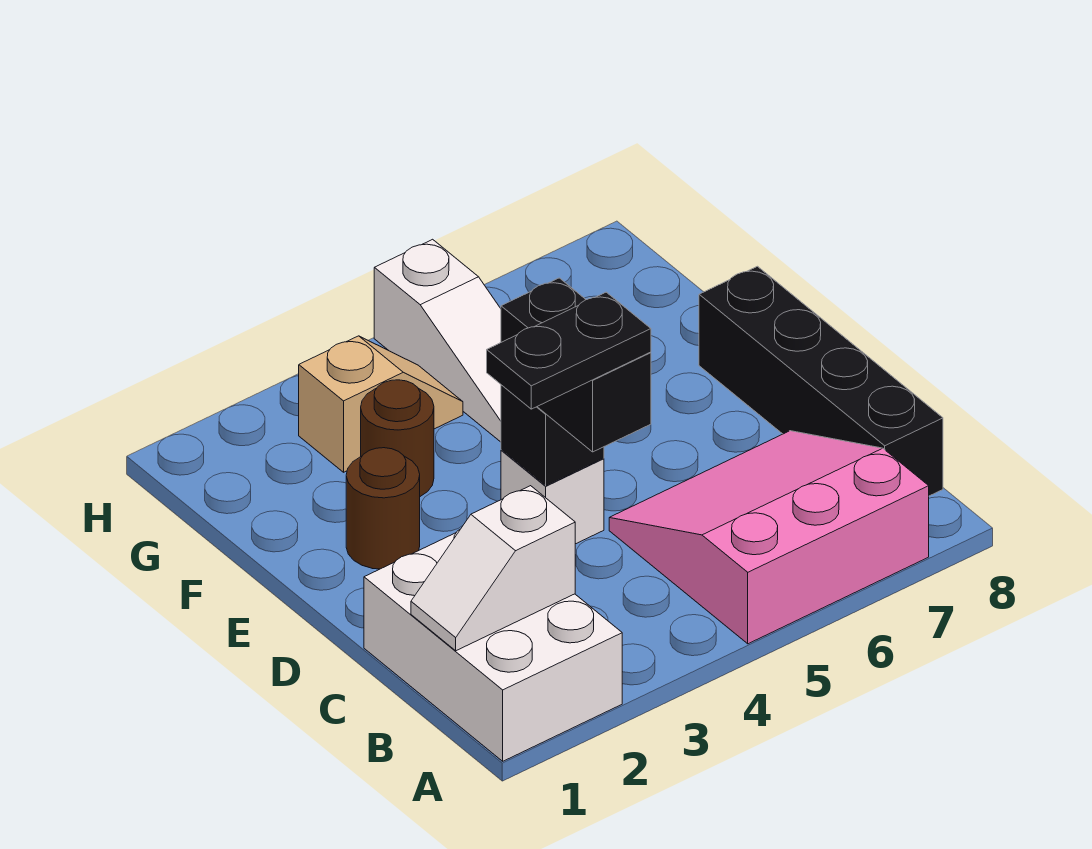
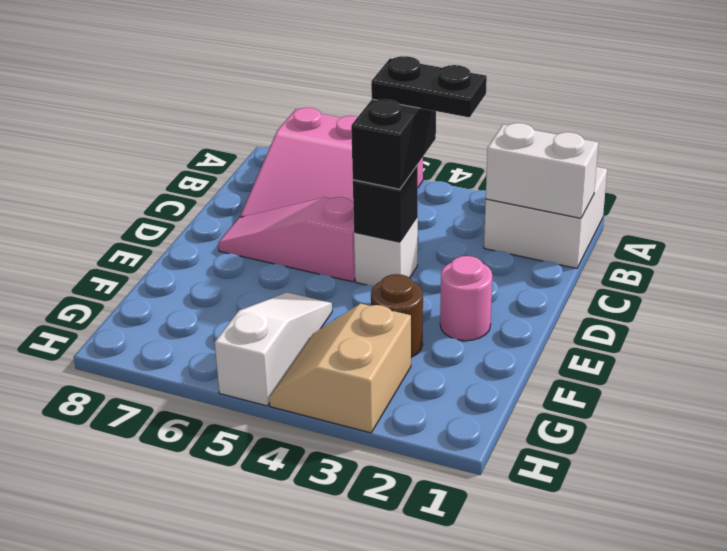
white brick A1:C2 level 1 -> white brick A1:B2 level 1
white slope B1:B2 level 2 top 2 -> white brick B1:B2 level 2
black brick B8:E8 level 1 -> none
none -> pink slope D5:D7 level 1 top 5
brown round brick E2 level 1 -> pink round brick E2 level 1
tan slope G3:G4 level 1 top 3 -> tan slope G3:H4 level 1 top 3

